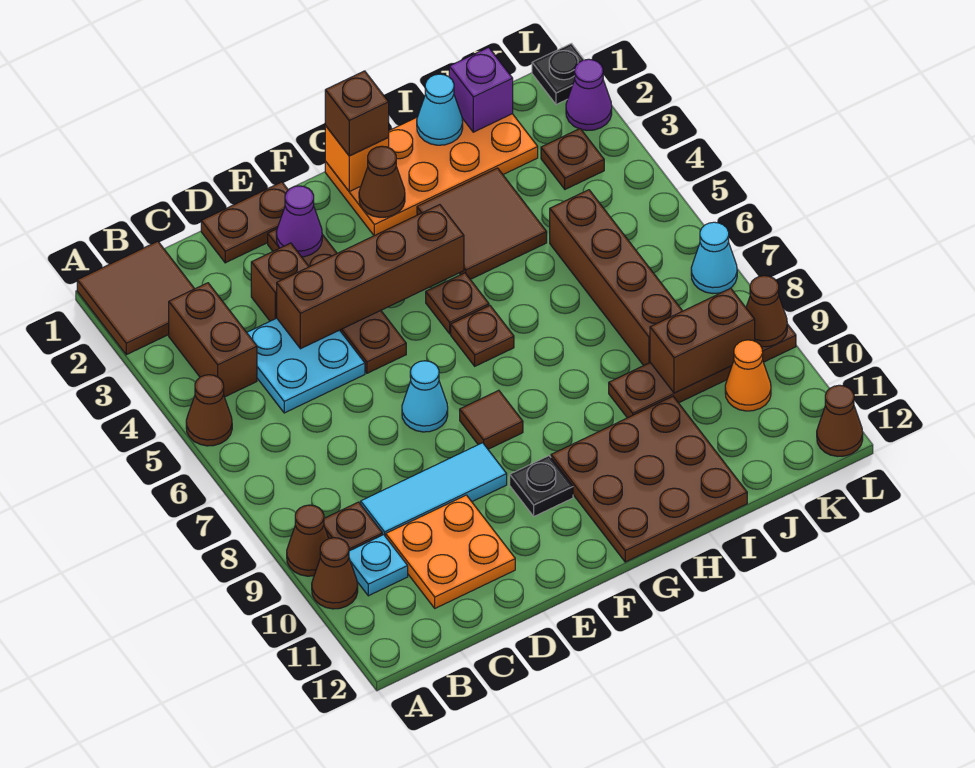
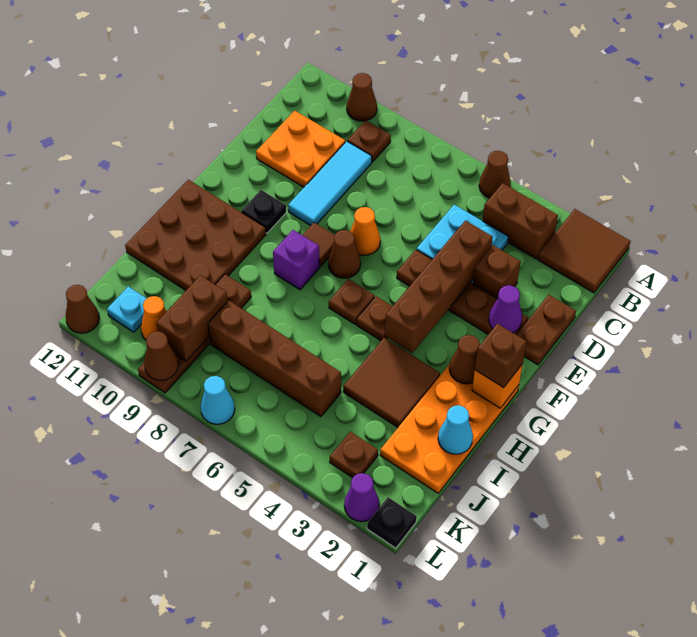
brown cone A9 level 1 -> brown cone F7 level 1
cyan plate B10 level 1 -> cyan plate K11 level 1
cyan cone E7 level 1 -> orange cone E7 level 1
purple brick J1 level 2 -> purple brick G8 level 1

